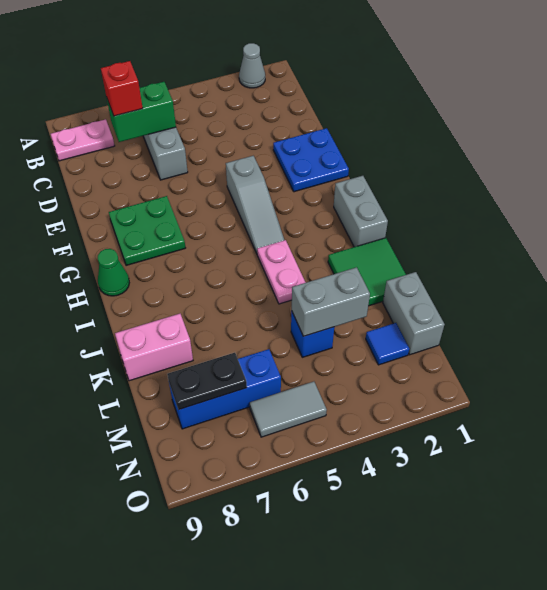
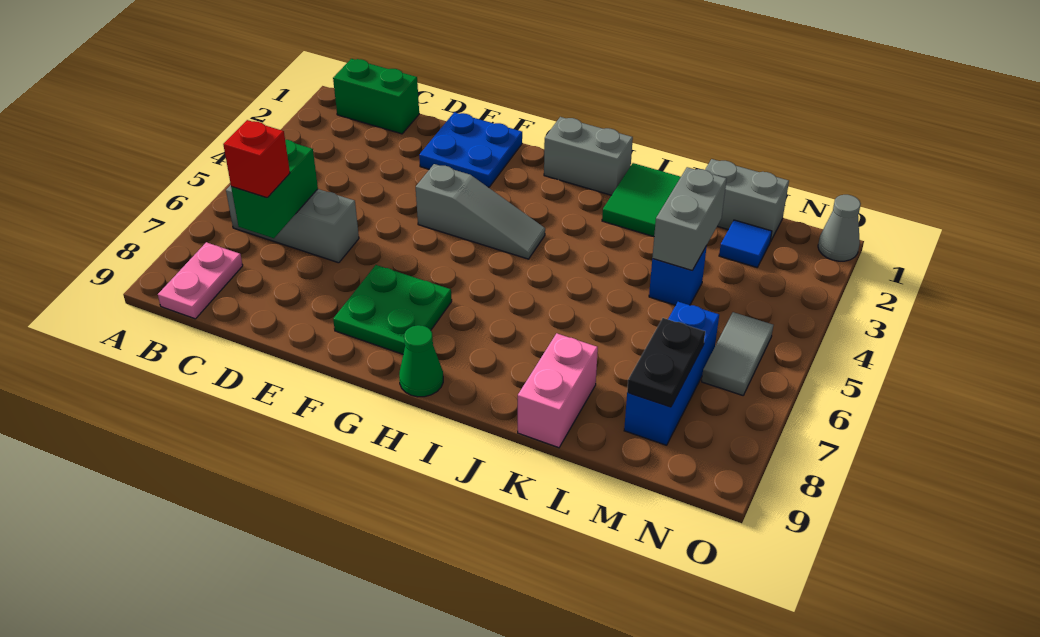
grey cone A2 level 1 -> grey cone O1 level 1
none -> green brick B1:C1 level 1
pink plate I4:J4 level 1 -> none

